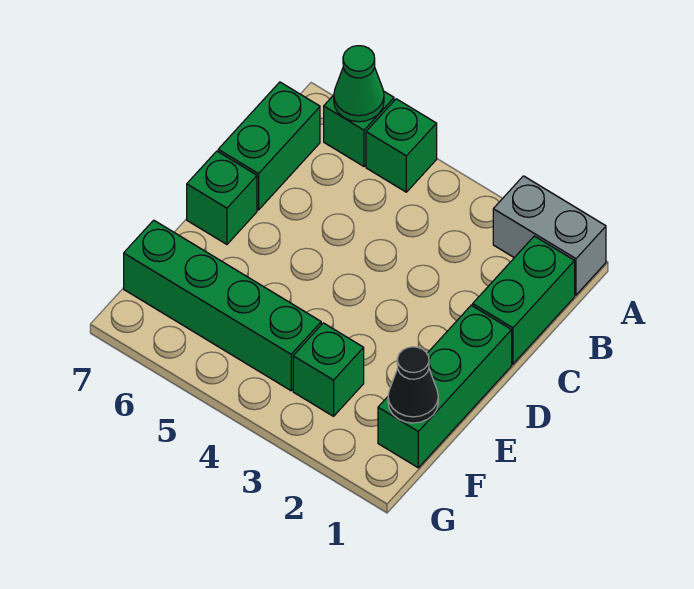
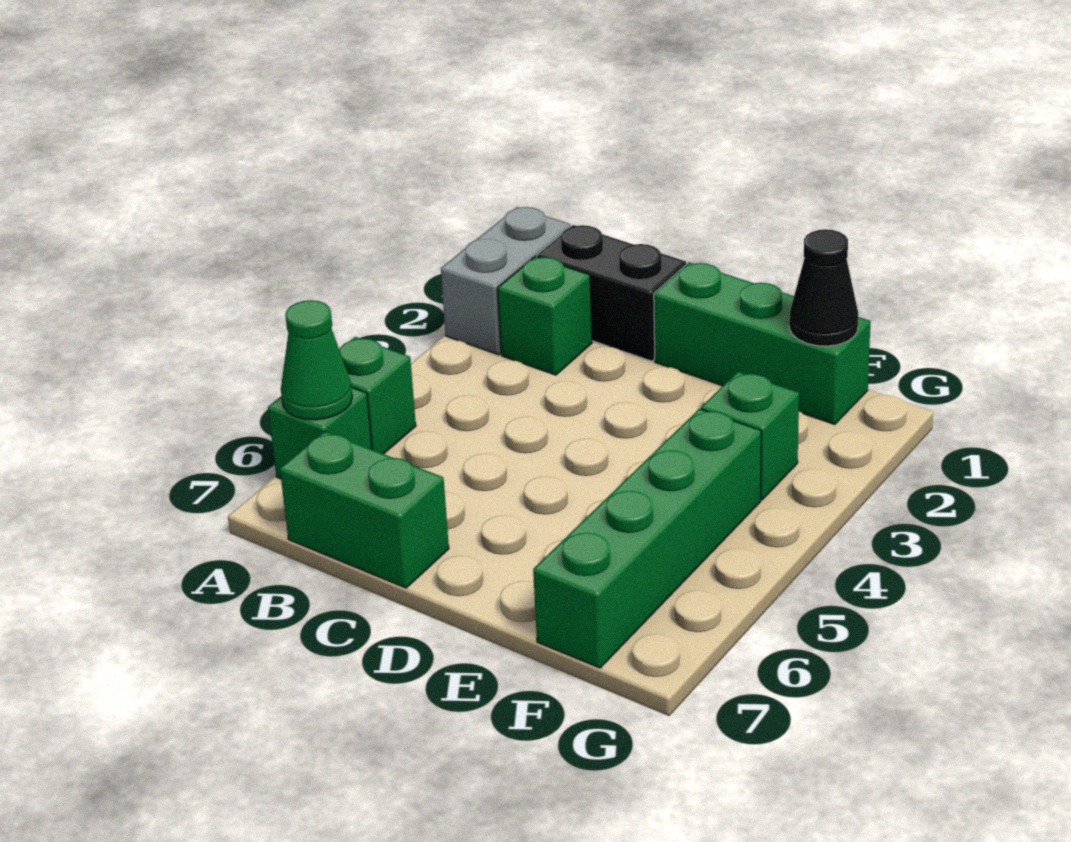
green brick B1:C1 level 1 -> black brick B1:C1 level 1
green brick D7 level 1 -> green brick B2 level 1

